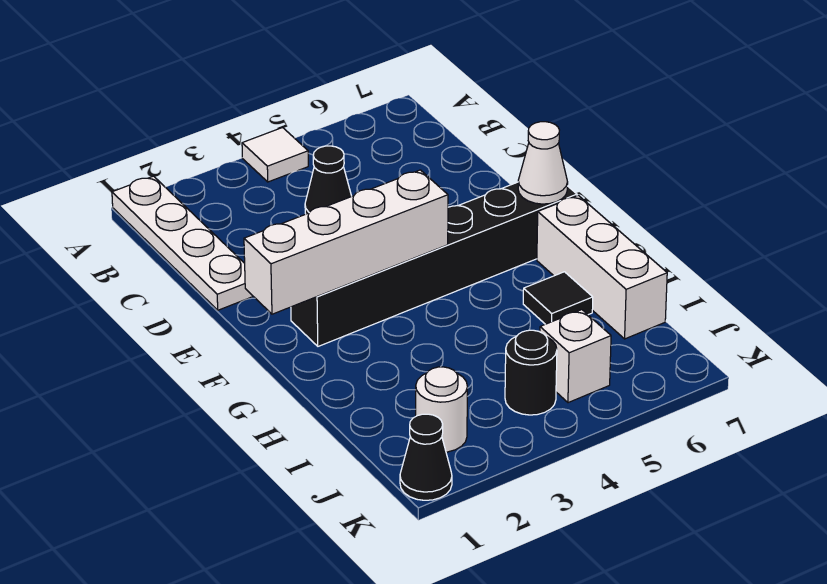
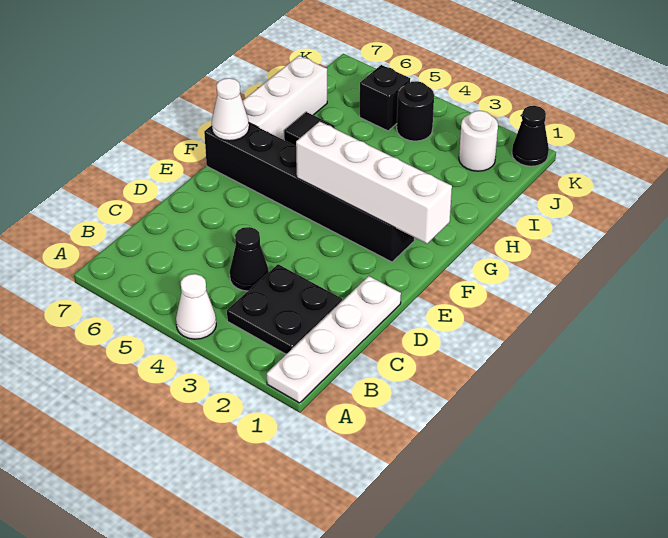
white tile A4 level 1 -> white cone A4 level 1
none -> black plate B2:C3 level 1
white brick J5 level 1 -> black brick J5 level 1

